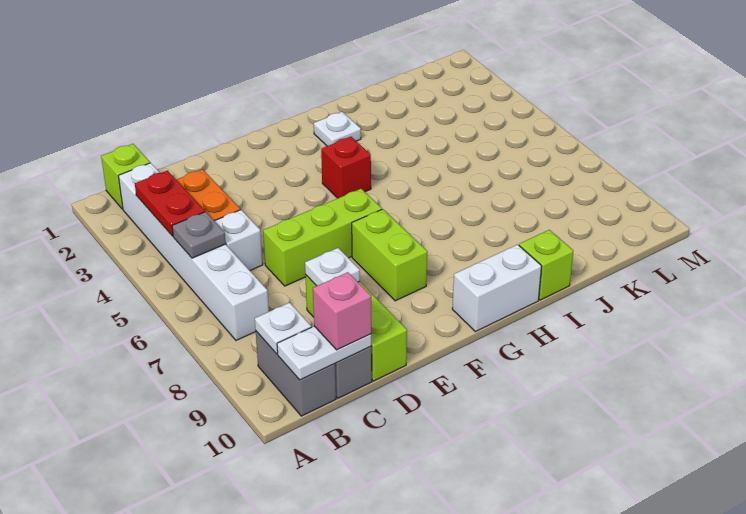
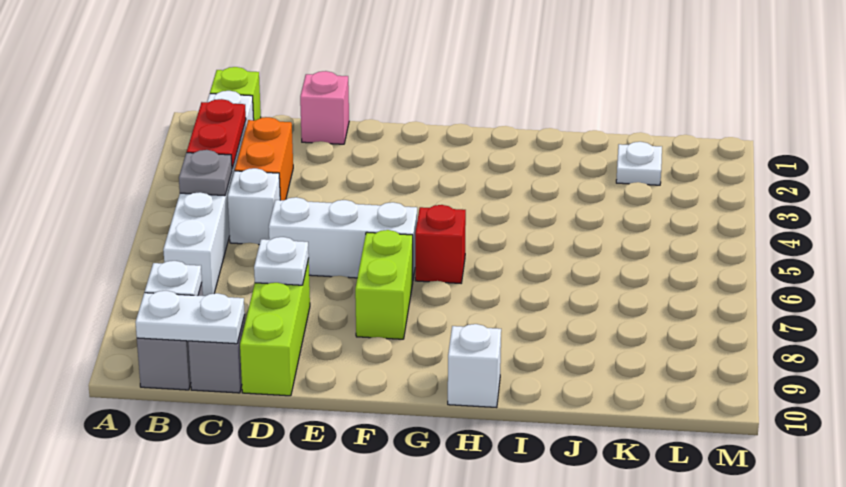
pink brick C10 level 3 -> pink brick D1 level 1
lime brick D6:F6 level 1 -> white brick D6:F6 level 1
red brick G4 level 1 -> red brick G6 level 1
white brick G10:H10 level 1 -> white brick H10 level 1
white plate H2 level 1 -> white plate K2 level 1
lime brick I10 level 1 -> none

